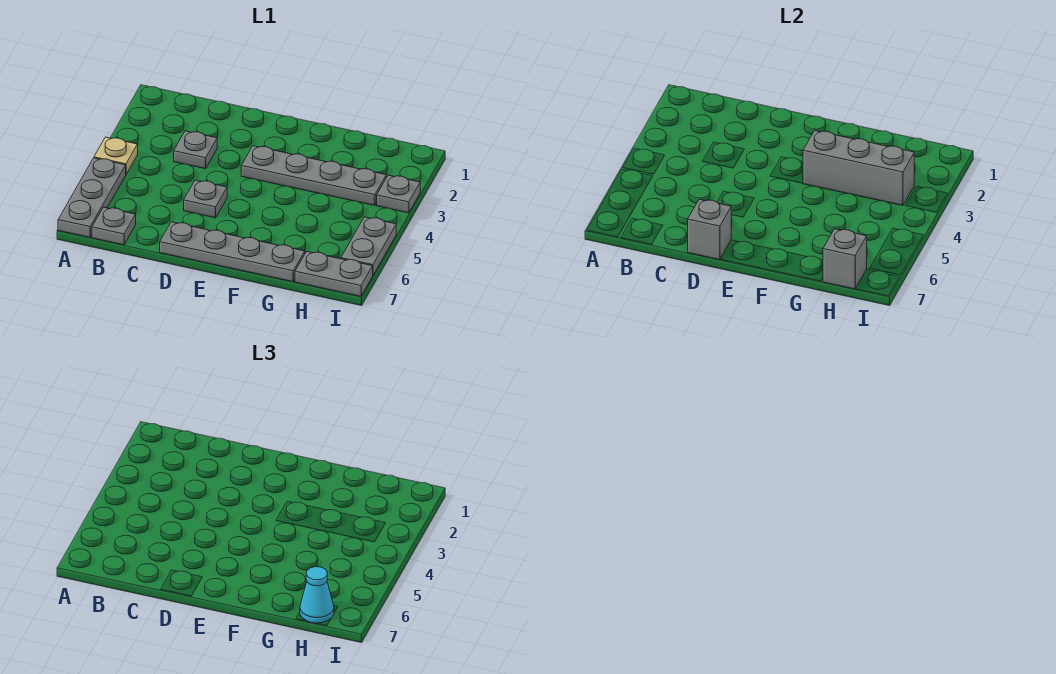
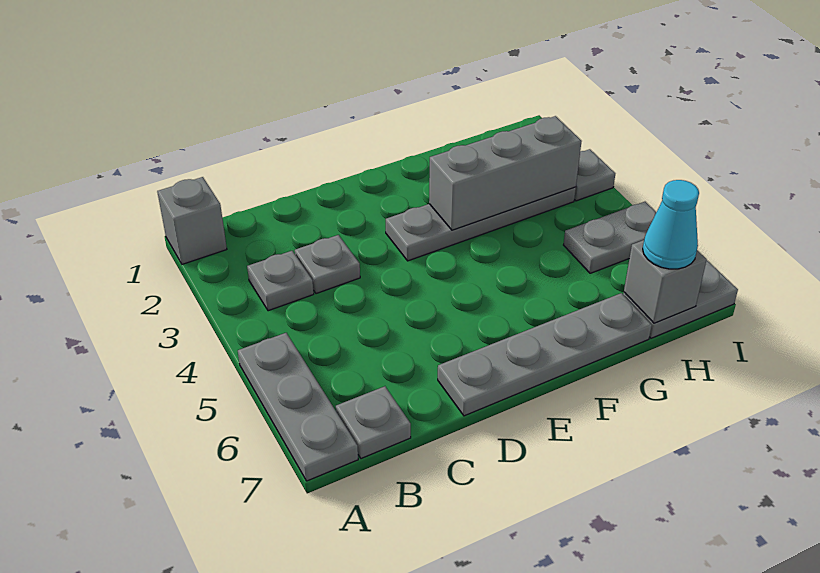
tan plate A4 level 1 -> none
grey plate D5 level 1 -> grey plate B3 level 1
grey brick D7 level 2 -> grey brick A1 level 1
grey plate I5:I6 level 1 -> grey plate H5:I5 level 1

